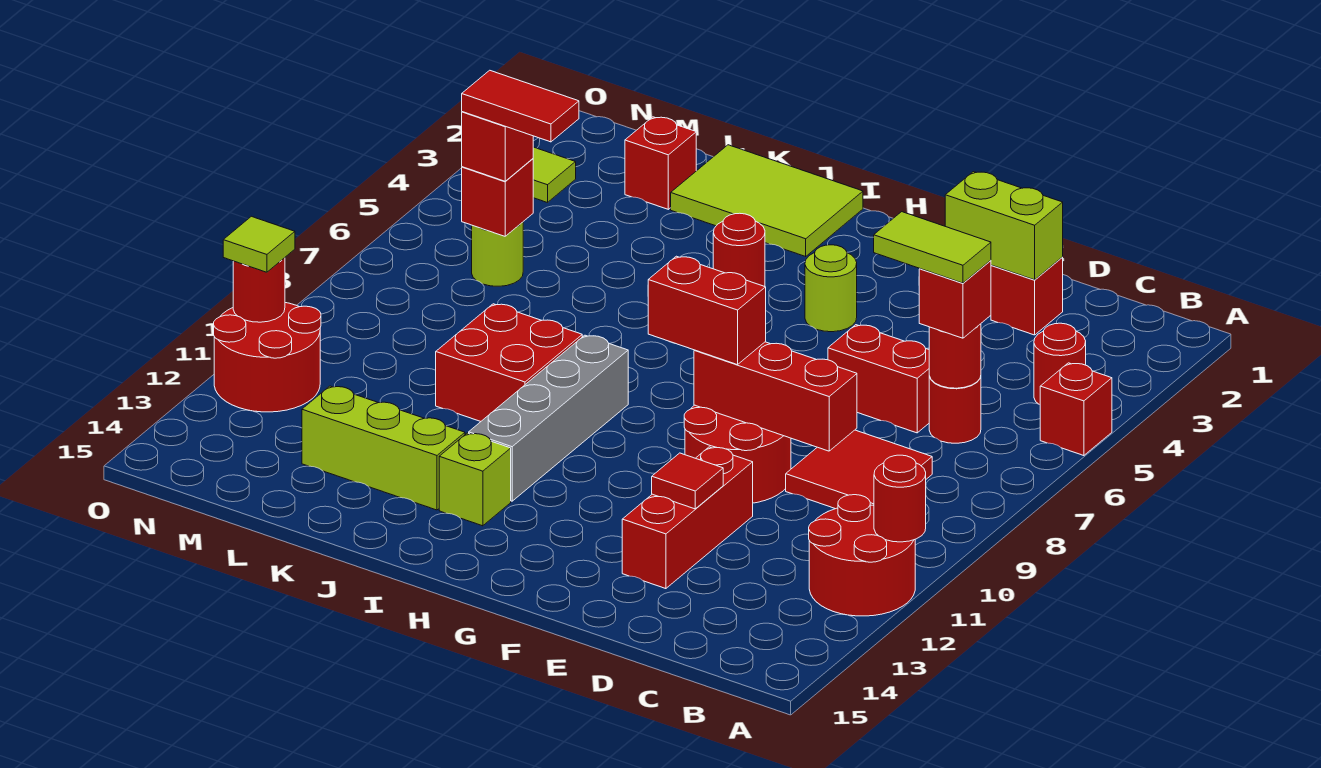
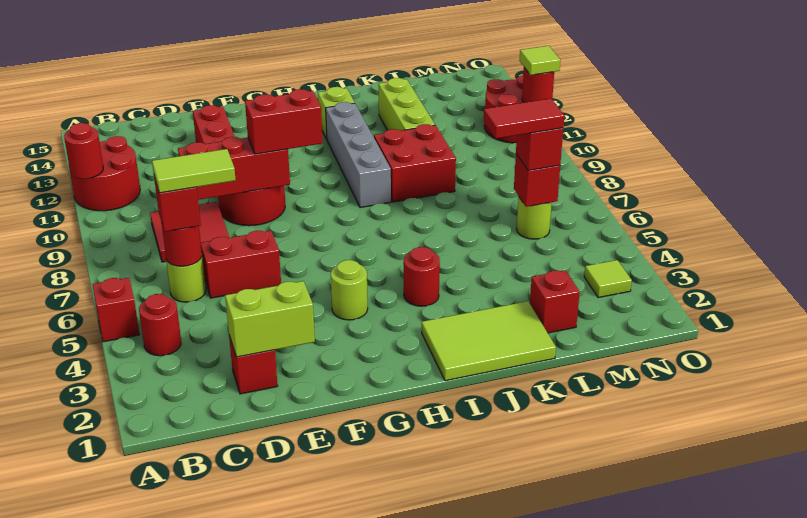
red round brick C6 level 1 -> lime round brick C6 level 1
red tile E12 level 2 -> none
lime brick J13:L13 level 1 -> lime brick K11:K13 level 1

